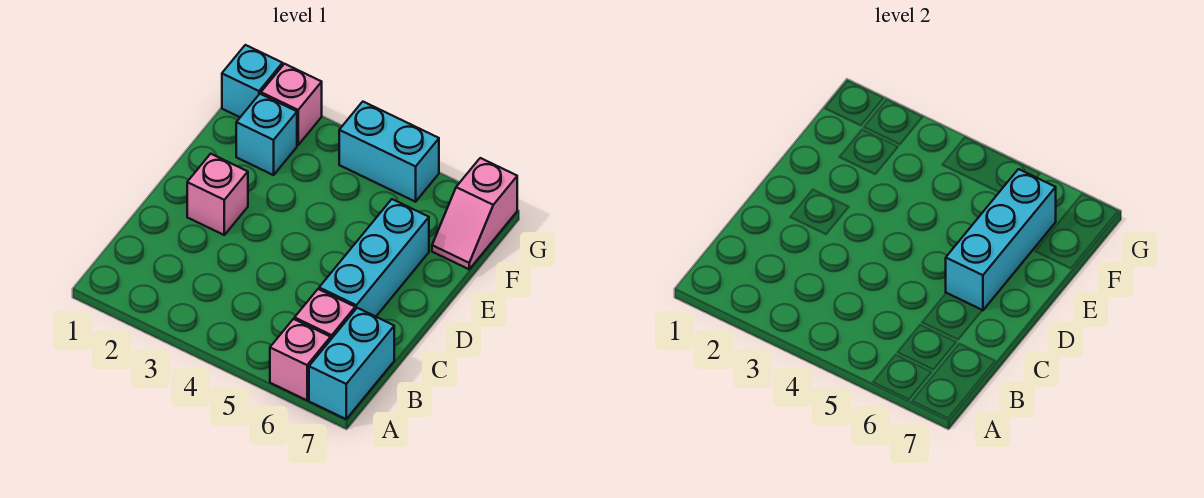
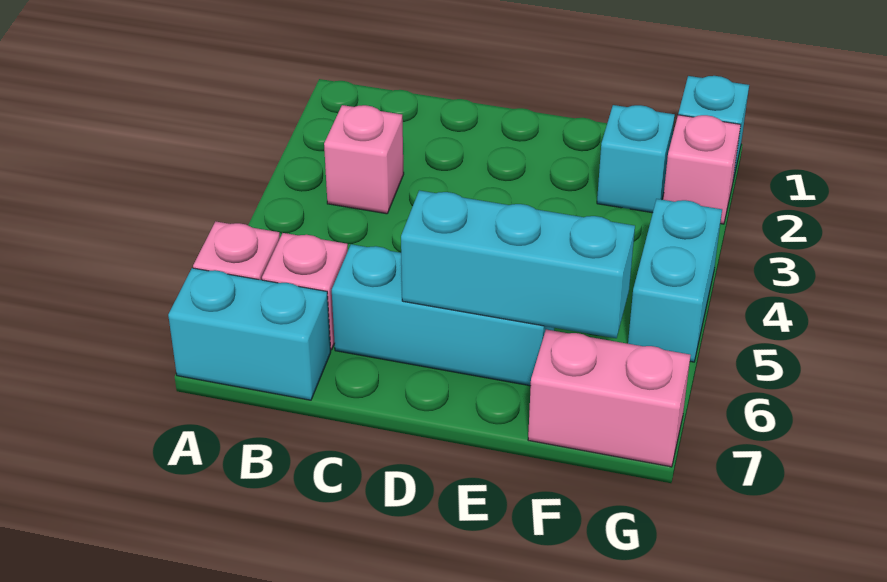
pink brick D2 level 1 -> pink brick B3 level 1
pink slope F7:G7 level 1 top G -> pink brick F7:G7 level 1

